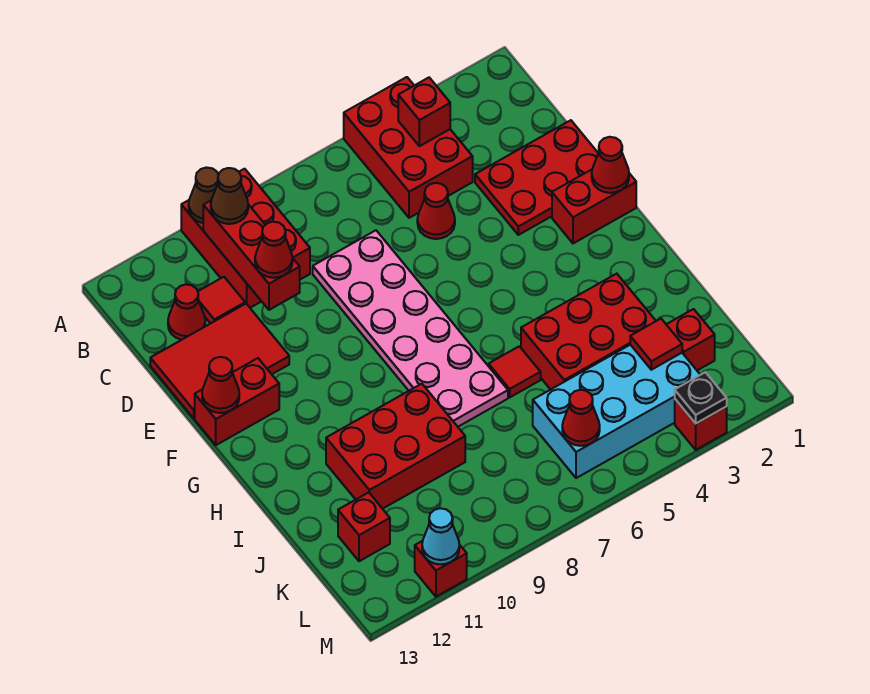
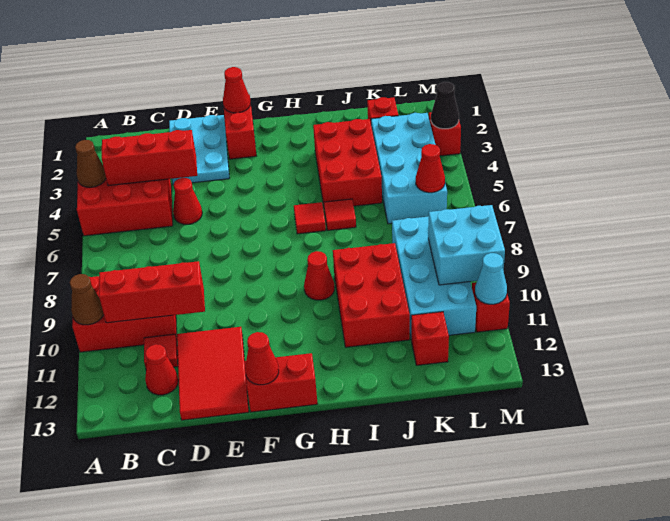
red brick B4 level 2 -> red brick B4:D4 level 2
brown cone B10 level 3 -> brown cone A4 level 2
red plate D1:E3 level 1 -> cyan plate D1:E3 level 1
pink plate D7:I8 level 1 -> none
red cone D10 level 3 -> red cone H9 level 1
red brick F12:F13 level 1 -> red brick F13:G13 level 1
red tile K3 level 2 -> red tile H6 level 1
none -> cyan brick K8:L11 level 1
none -> cyan brick L9:M10 level 2
black plate M3 level 2 -> black cone M3 level 2

